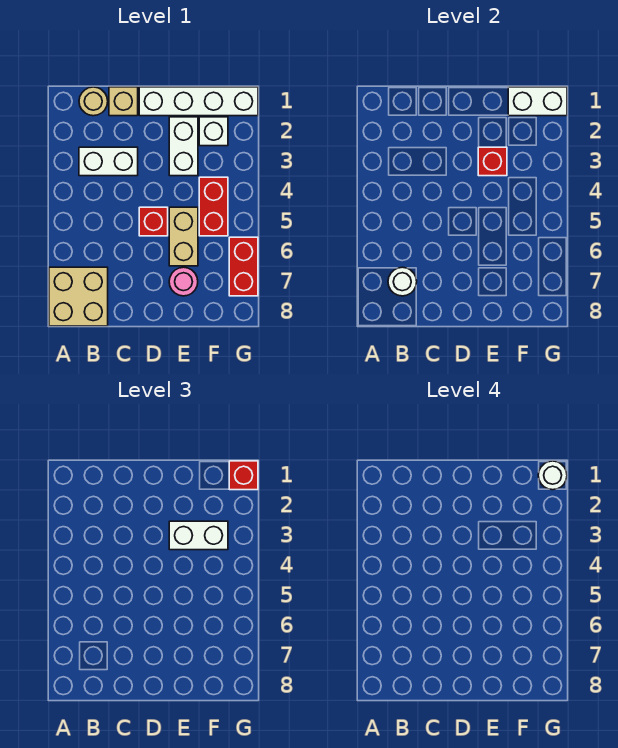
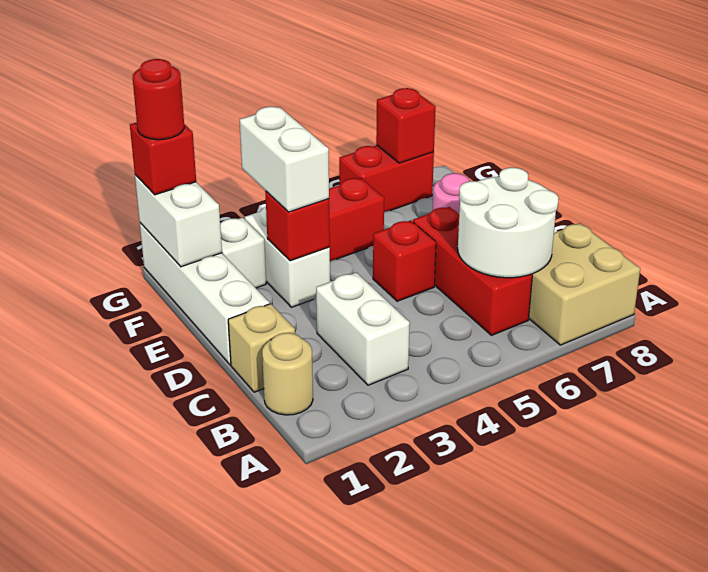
none -> red brick B6:D6 level 1
white round brick B7 level 2 -> white round brick B6:C7 level 2
white brick E2:E3 level 1 -> white brick E3:F3 level 1
tan brick E5:E6 level 1 -> none
white round brick G1 level 4 -> red round brick G1 level 4
none -> red brick G7 level 2

